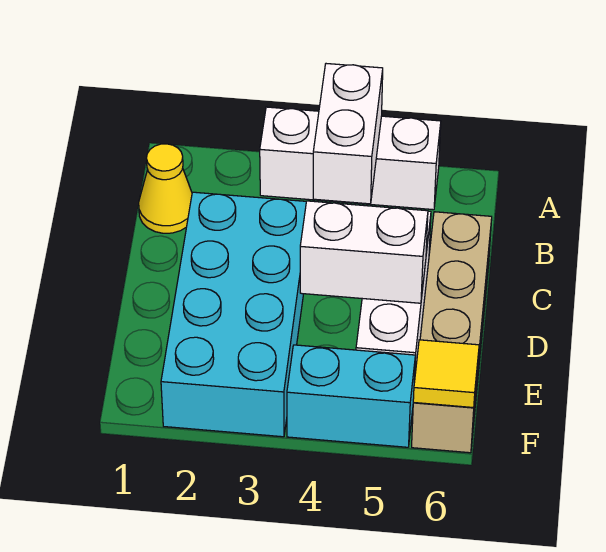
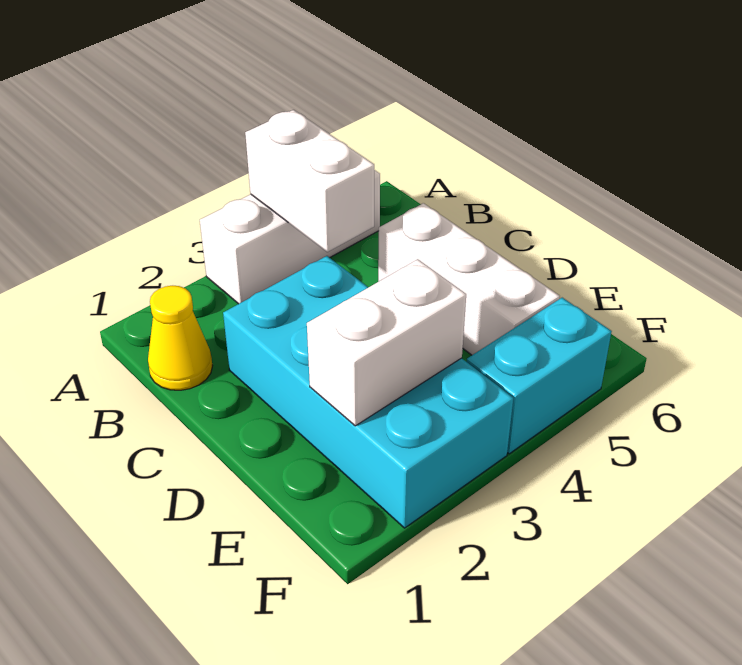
tan brick C6:F6 level 1 -> none
white brick D4:D5 level 2 -> white brick E2:E3 level 2
yellow tile F6 level 2 -> none

